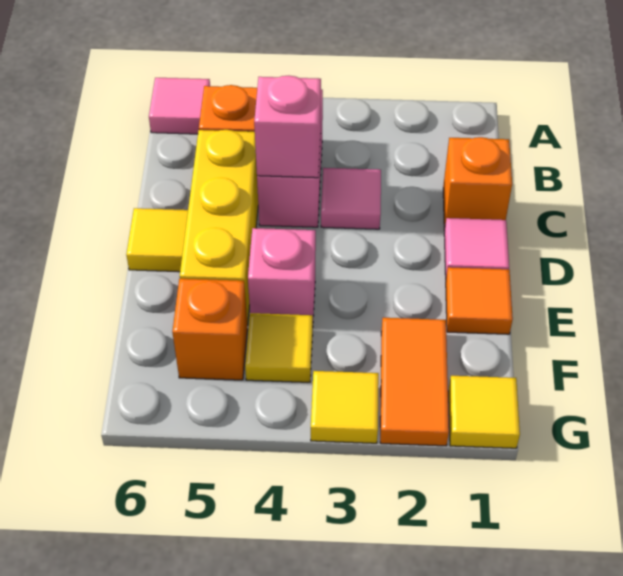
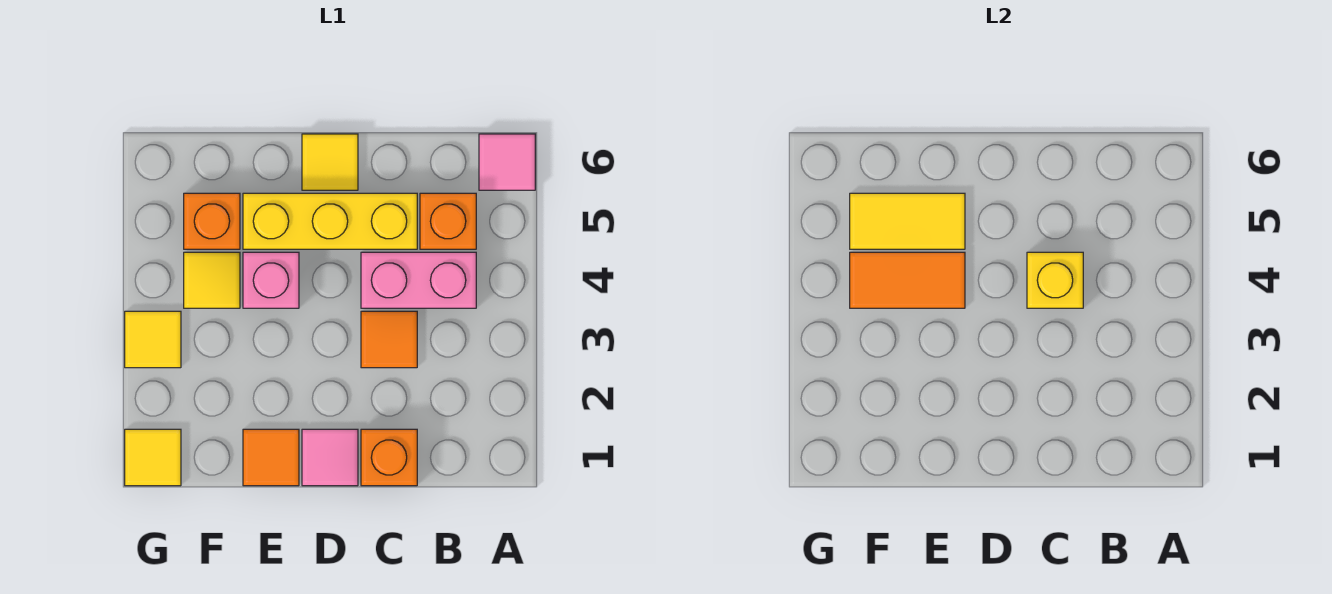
pink tile C3 level 1 -> orange tile C3 level 1
pink brick C4 level 2 -> yellow brick C4 level 2
none -> yellow tile E5:F5 level 2
orange tile F2:G2 level 1 -> orange tile E4:F4 level 2

